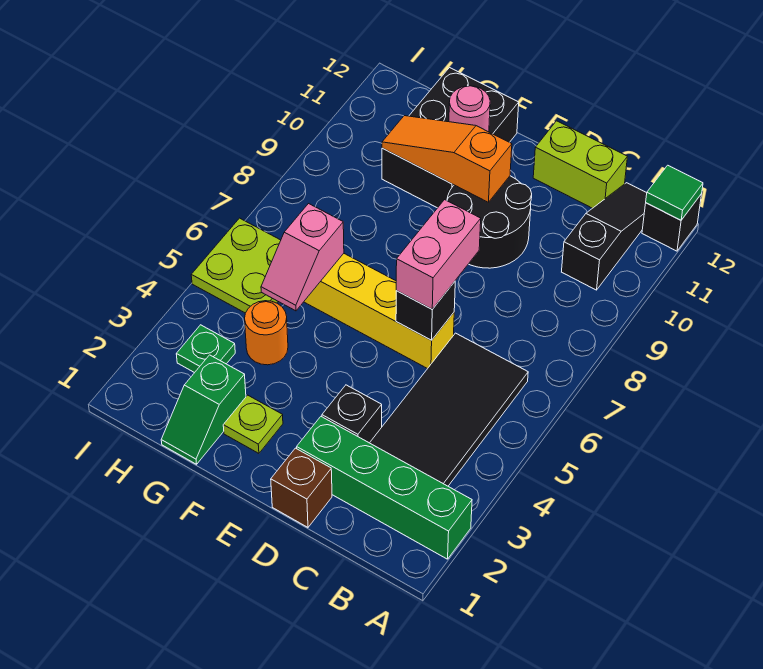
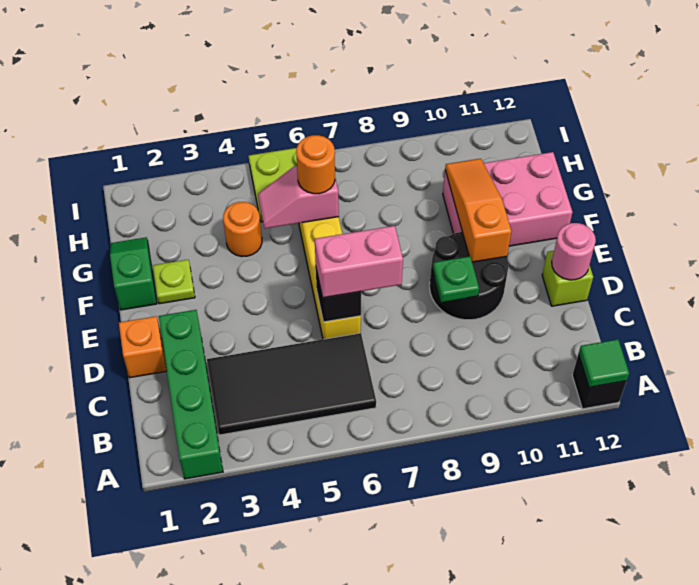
black slope B10:B12 level 1 top 10 -> none
lime brick C12:D12 level 1 -> lime brick D12 level 1
brown brick D1 level 1 -> orange brick D1 level 1
black brick D3 level 1 -> none
black brick F10:G12 level 1 -> pink brick F10:G12 level 1
pink round brick F11 level 2 -> pink round brick D12 level 2
green slope G1:G2 level 1 top 2 -> green slope F1:G1 level 1 top F
none -> orange round brick G6 level 3
green plate H3 level 1 -> green plate D9 level 2

